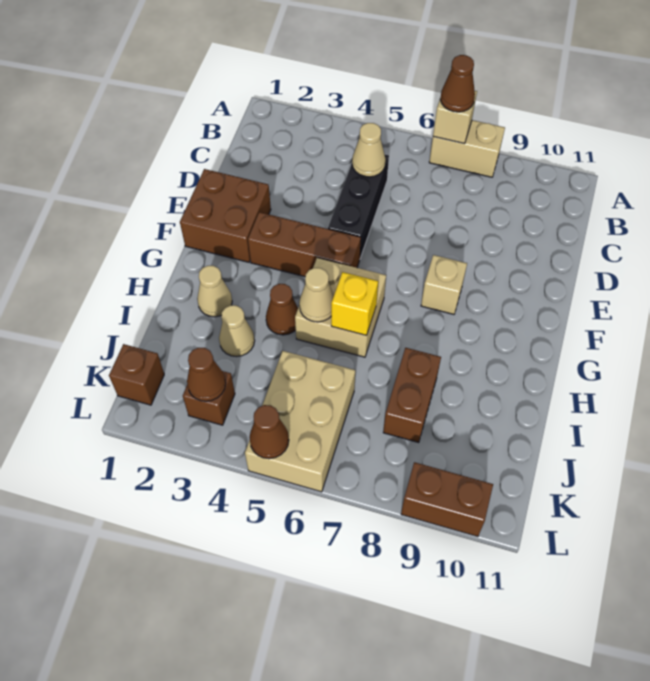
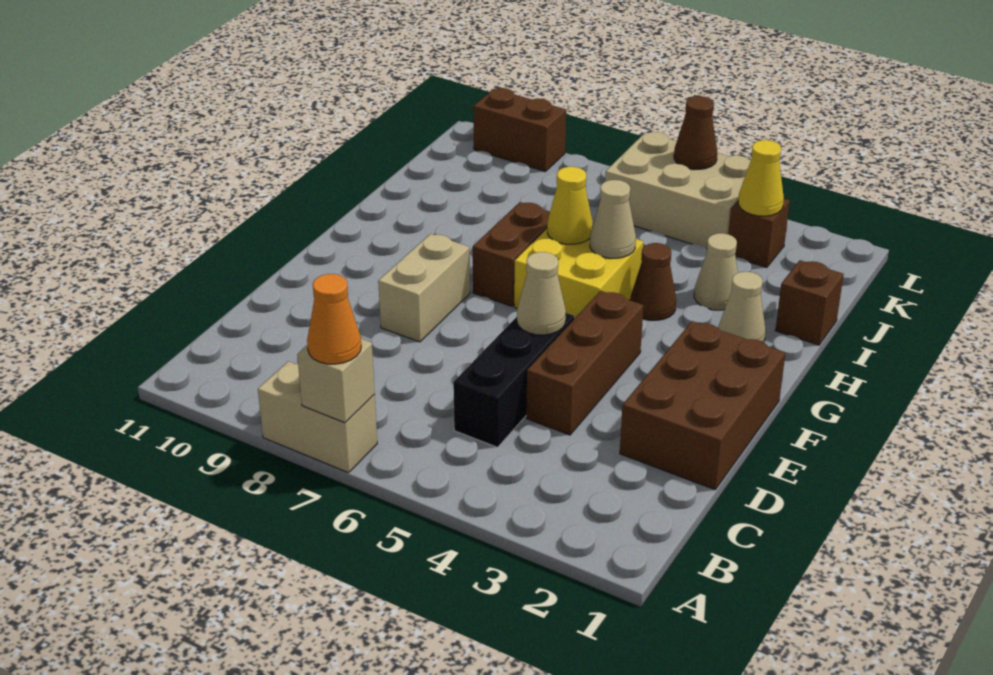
brown cone A7 level 3 -> orange cone A7 level 3
tan cone C5 level 2 -> tan cone E5 level 2
brown brick E1:F2 level 1 -> brown brick D1:F2 level 1
brown brick F3:F5 level 1 -> brown brick D4:F4 level 1
tan brick F8 level 1 -> tan brick E8:F8 level 1
tan brick G5:H6 level 1 -> yellow brick G5:H6 level 1
yellow brick H6 level 2 -> yellow cone H6 level 2
brown brick I8:J8 level 1 -> brown brick G7:H7 level 1
tan brick J5:L6 level 1 -> tan brick K4:L6 level 1
brown brick K1 level 1 -> brown brick I1 level 1
brown cone K3 level 2 -> yellow cone K3 level 2

